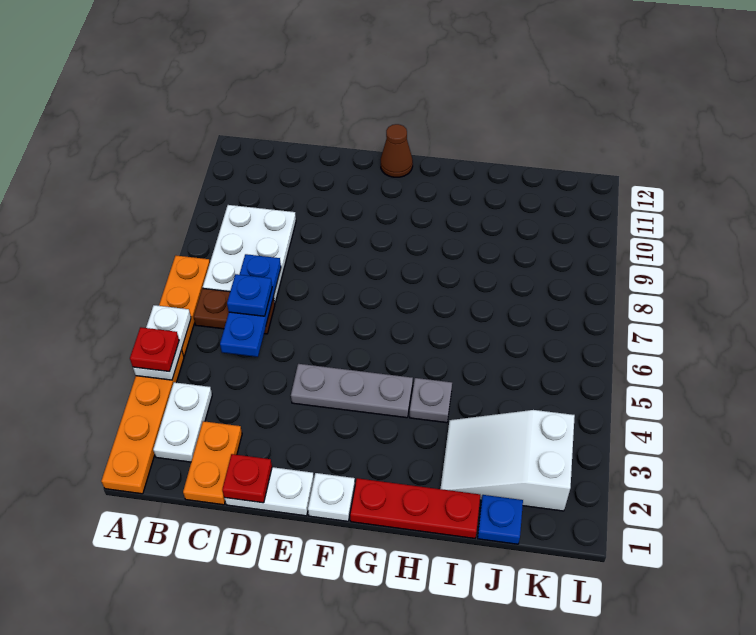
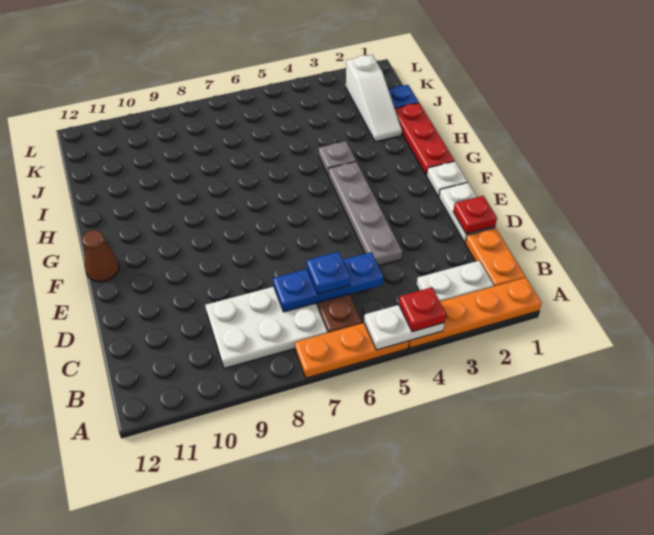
orange plate C1:C2 level 1 -> orange plate B1:C1 level 1
grey plate E4:G4 level 1 -> grey plate D4:G4 level 1
white slope I2:K3 level 1 top K -> white slope I2:K2 level 1 top K

